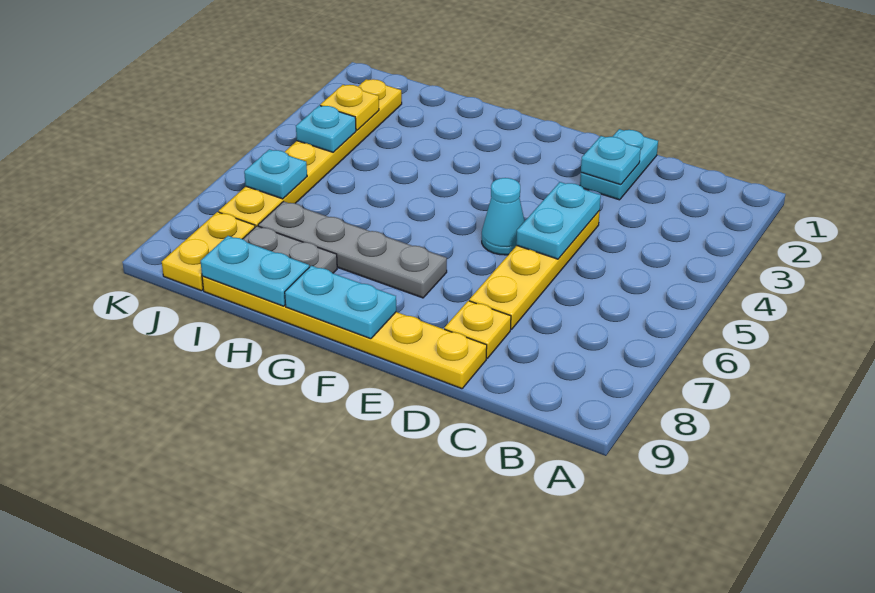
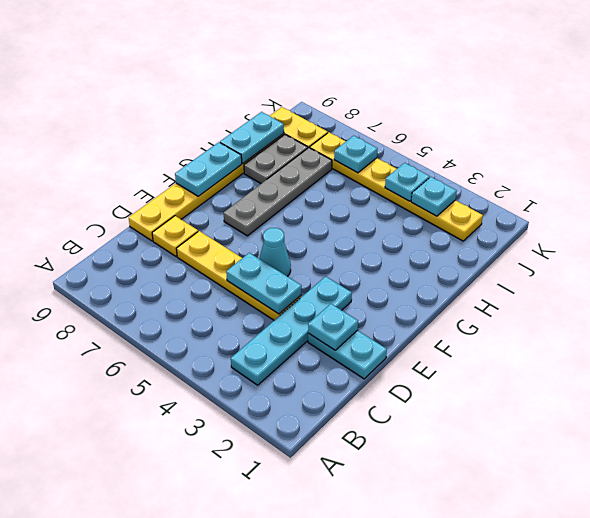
none -> cyan plate B3:E3 level 1
yellow plate J3 level 2 -> cyan plate J3 level 2

